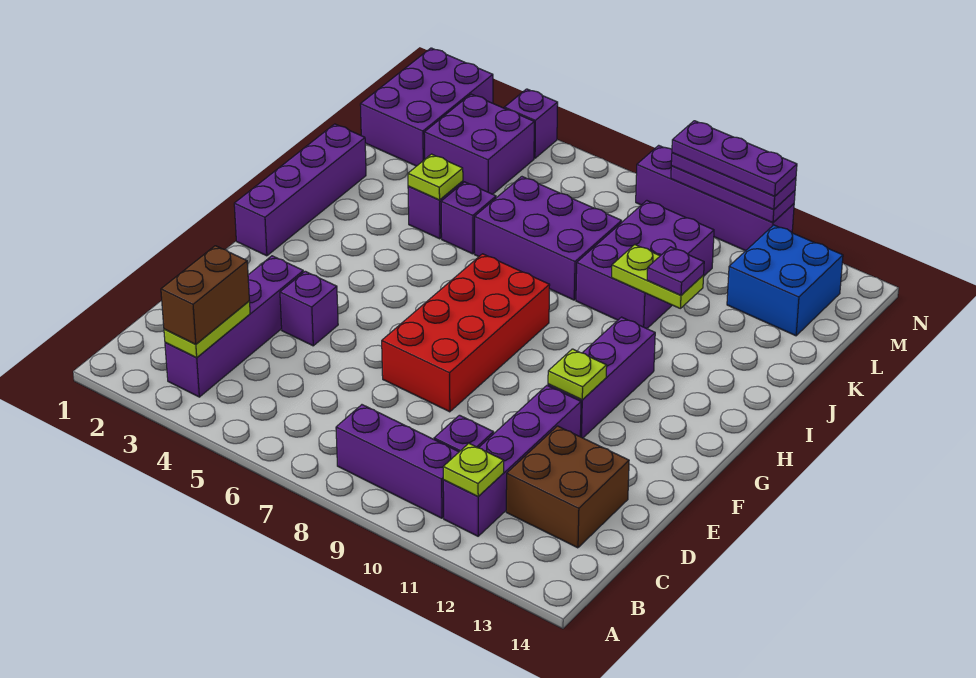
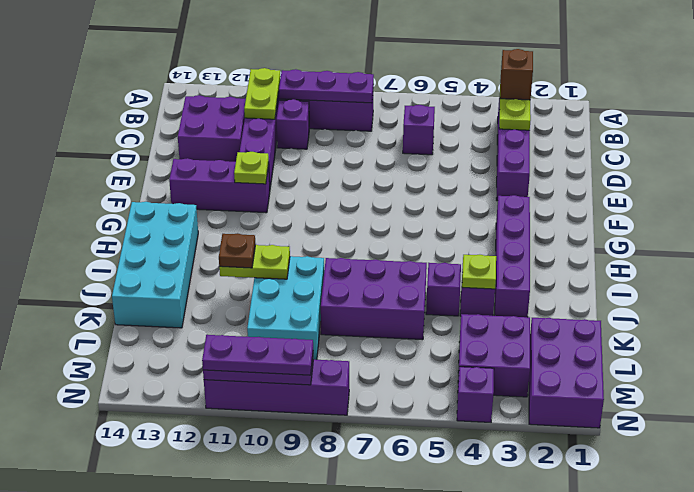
brown brick B3:C3 level 3 -> brown brick B3 level 3
lime plate B11 level 2 -> lime plate B11:C11 level 2
brown brick C12:D13 level 1 -> purple brick C12:D13 level 1
purple brick E4 level 1 -> purple brick C6 level 1
red brick E7:H8 level 1 -> none
purple brick F11:H11 level 1 -> purple brick F11:F13 level 1
purple brick G1:J1 level 1 -> purple brick G3:J3 level 1
none -> cyan brick H13:K14 level 1
purple brick J9:L10 level 1 -> cyan brick J9:L10 level 1
purple plate J11 level 3 -> brown plate J11 level 3
blue brick L12:M13 level 1 -> none
purple plate N9:N11 level 4 -> purple plate B8:B10 level 2

